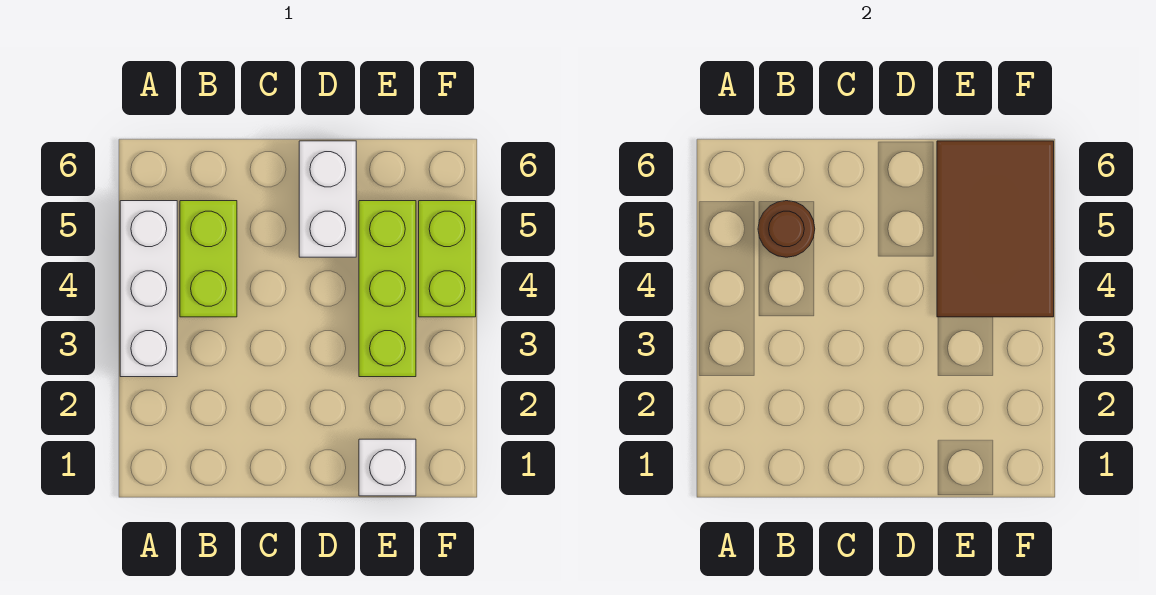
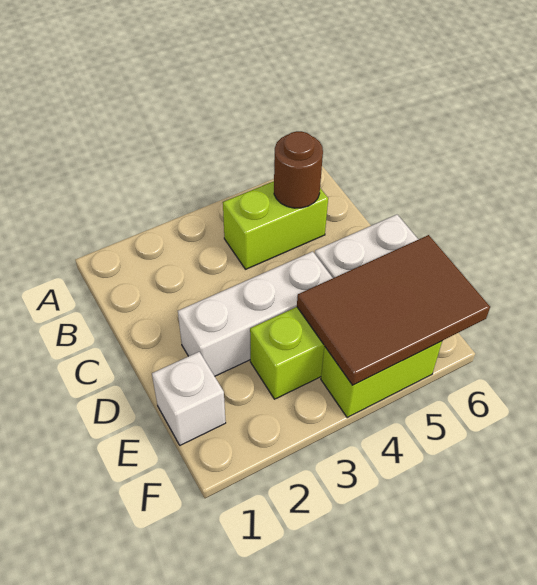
white brick A3:A5 level 1 -> white brick D2:D4 level 1

